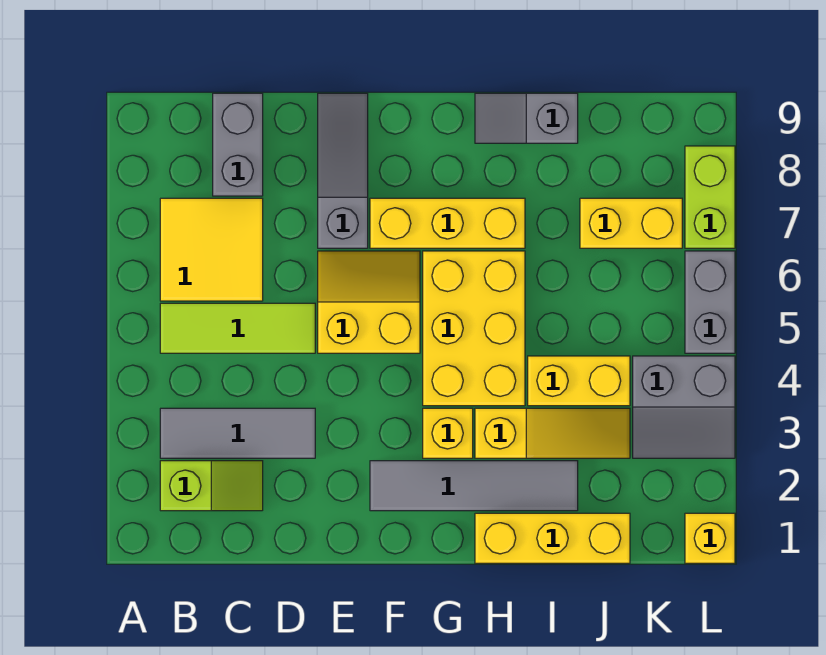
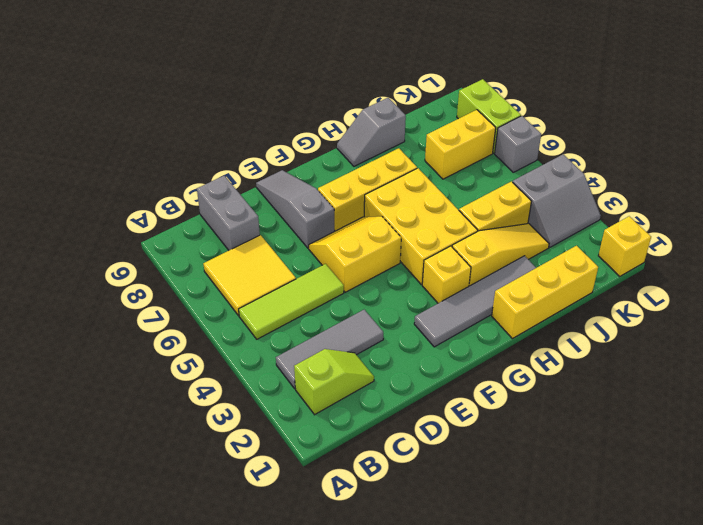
grey brick L5:L6 level 1 -> grey brick L6 level 1

